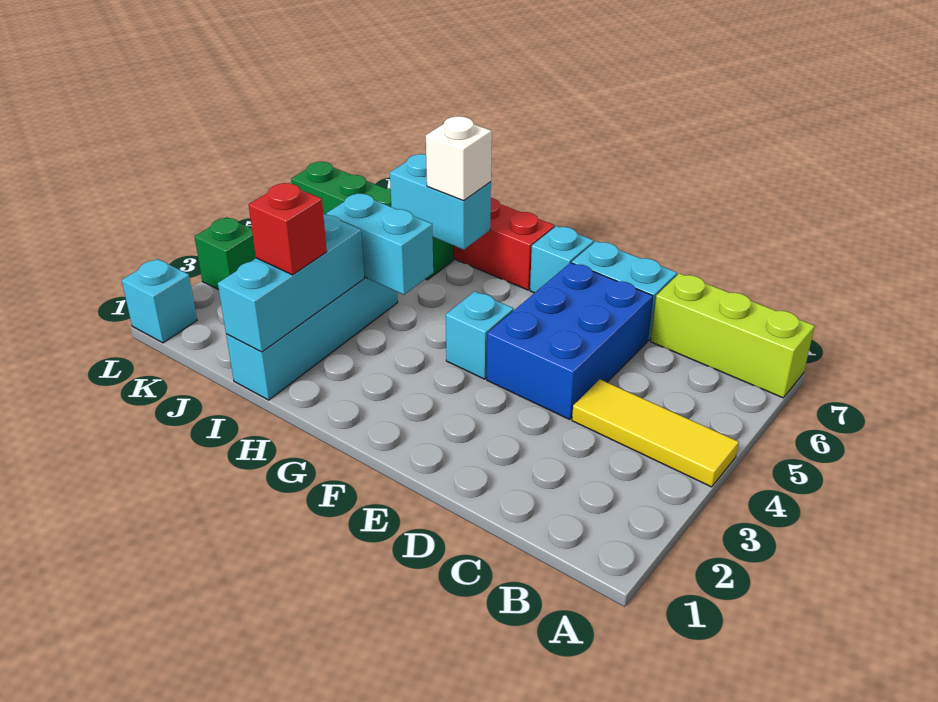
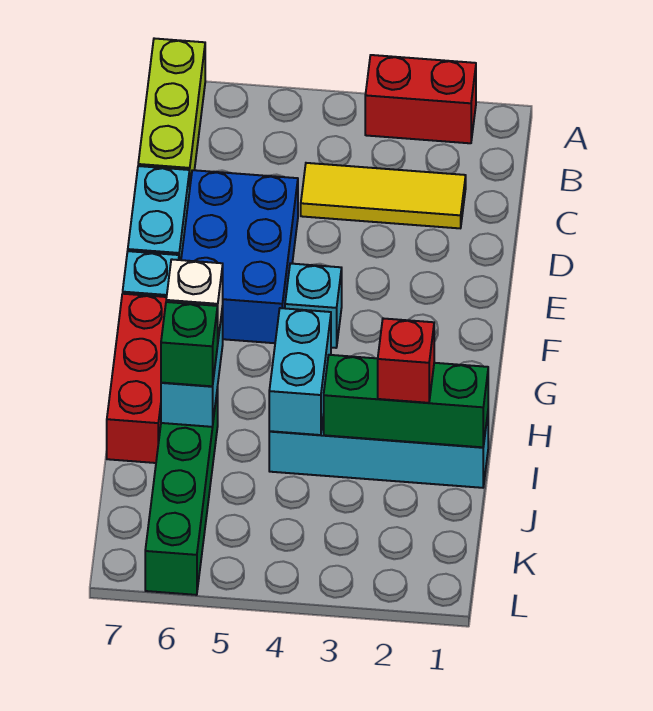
none -> red brick A2:A3 level 1
yellow tile A4:C4 level 1 -> yellow tile C2:C4 level 1
blue brick D4:E6 level 1 -> blue brick D5:F6 level 1
cyan brick I1:I3 level 2 -> green brick I1:I3 level 2
cyan brick L1 level 1 -> none
green brick L3 level 1 -> green brick I6 level 3

